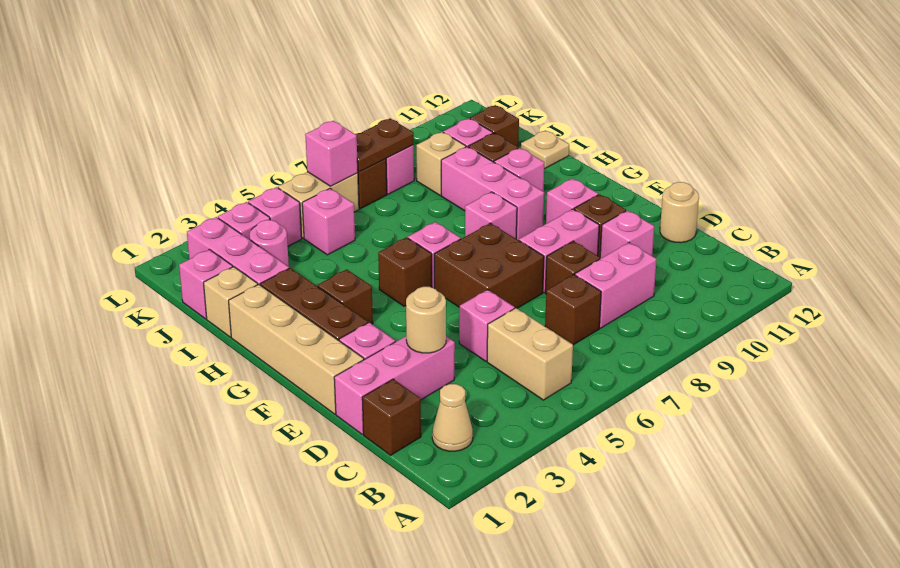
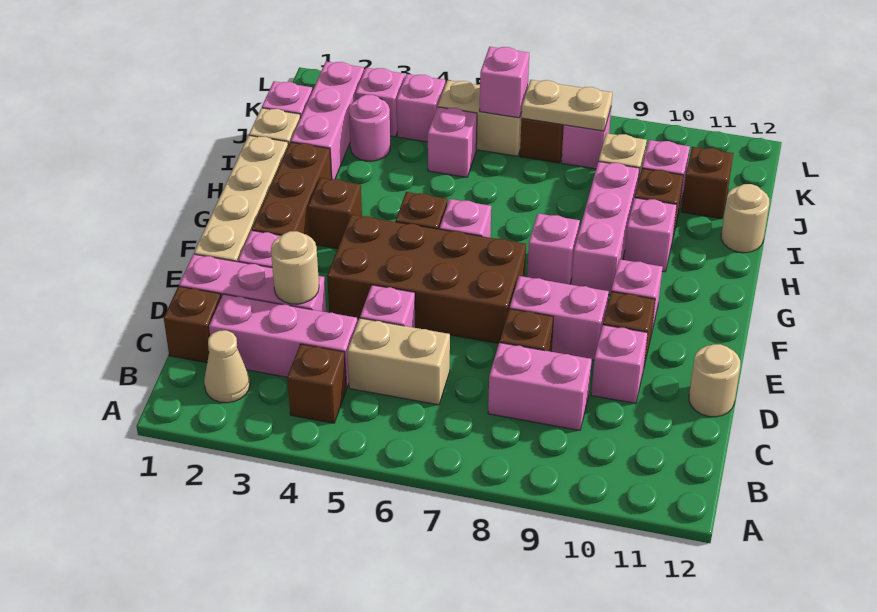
tan brick B5:C5 level 1 -> tan brick C5:C6 level 1
none -> pink brick C2:C4 level 1
brown brick C7 level 1 -> brown brick B4 level 1
brown brick E6:F7 level 1 -> brown brick E4:F7 level 1
tan plate I12 level 1 -> tan round brick I12 level 1
brown plate K7:K8 level 2 -> tan plate K7:K8 level 2

